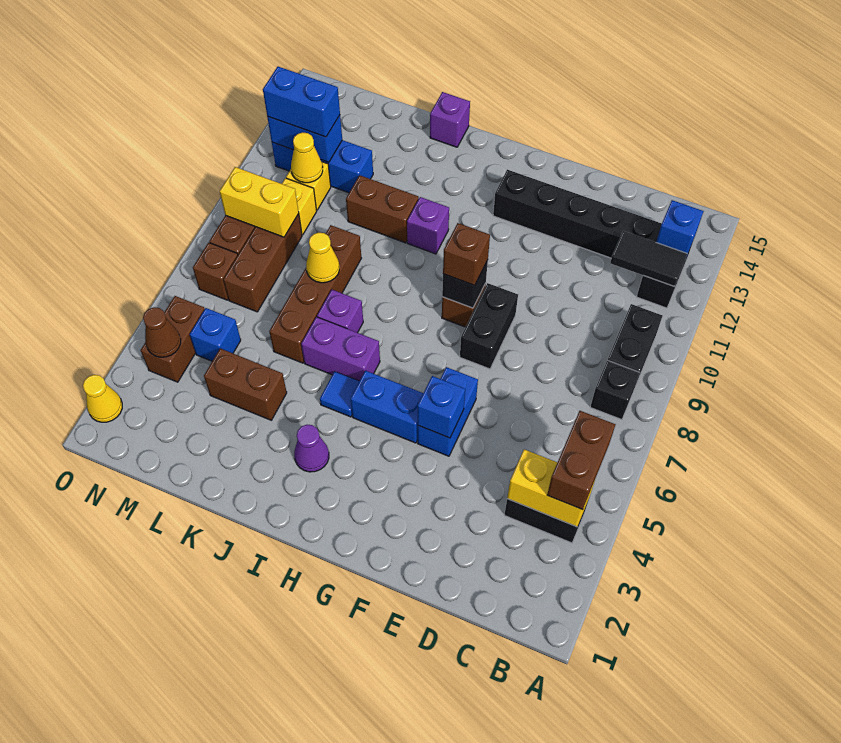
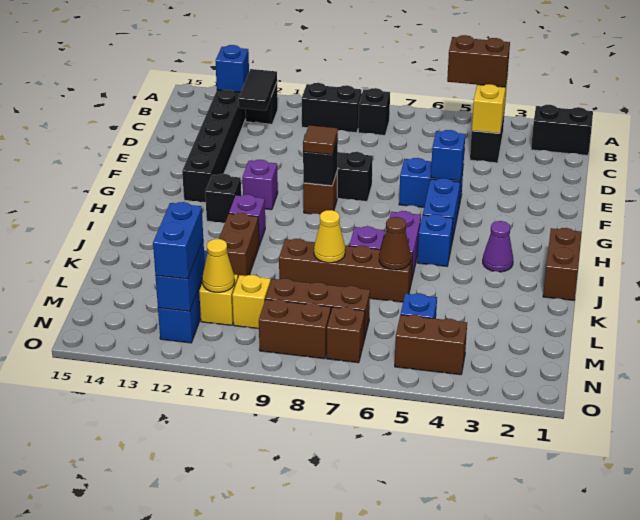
none -> black brick B1:B2 level 1
brown brick G9 level 3 -> brown tile G9 level 3
none -> black brick H12 level 1
blue tile I5 level 1 -> blue brick I5 level 1
purple brick J15 level 1 -> purple brick G11 level 1
brown brick K4:L4 level 1 -> brown brick I1:J1 level 1
yellow brick M9:N9 level 2 -> none
brown cone N4 level 2 -> brown cone K6 level 2
yellow cone O2 level 1 -> none

